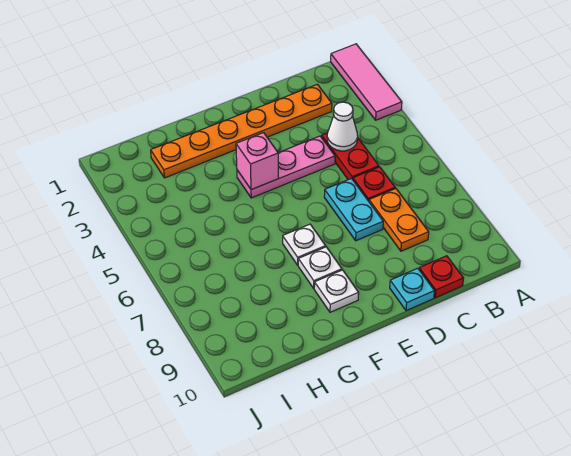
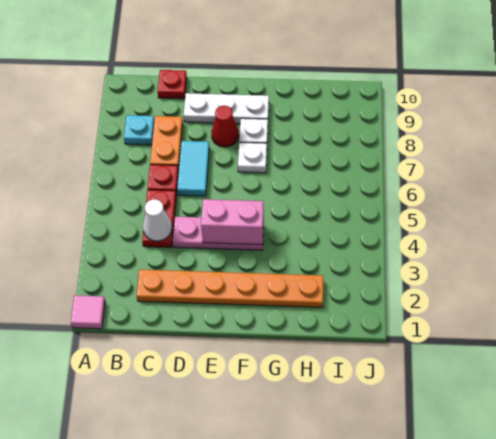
pink tile A1:A3 level 1 -> pink tile A1 level 1
cyan plate D6:D7 level 1 -> cyan tile D6:D7 level 1
cyan plate D10 level 1 -> cyan plate B8 level 1
none -> red cone E8 level 1
pink brick F4 level 2 -> pink brick E4:F4 level 2
white plate F9 level 1 -> white plate D9:F9 level 1

